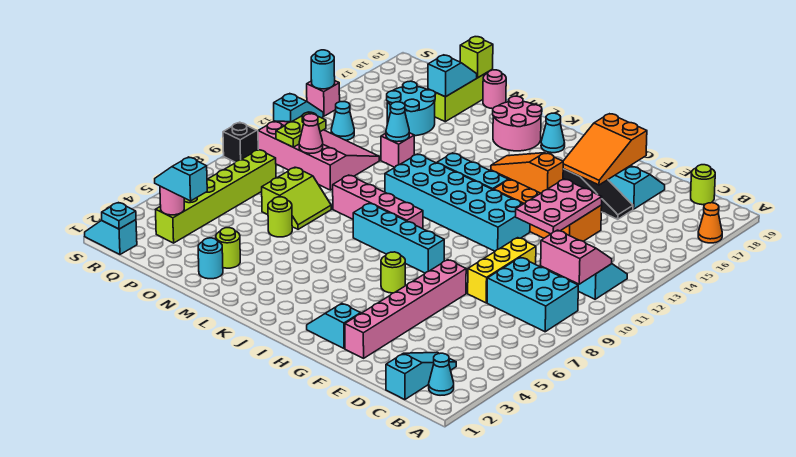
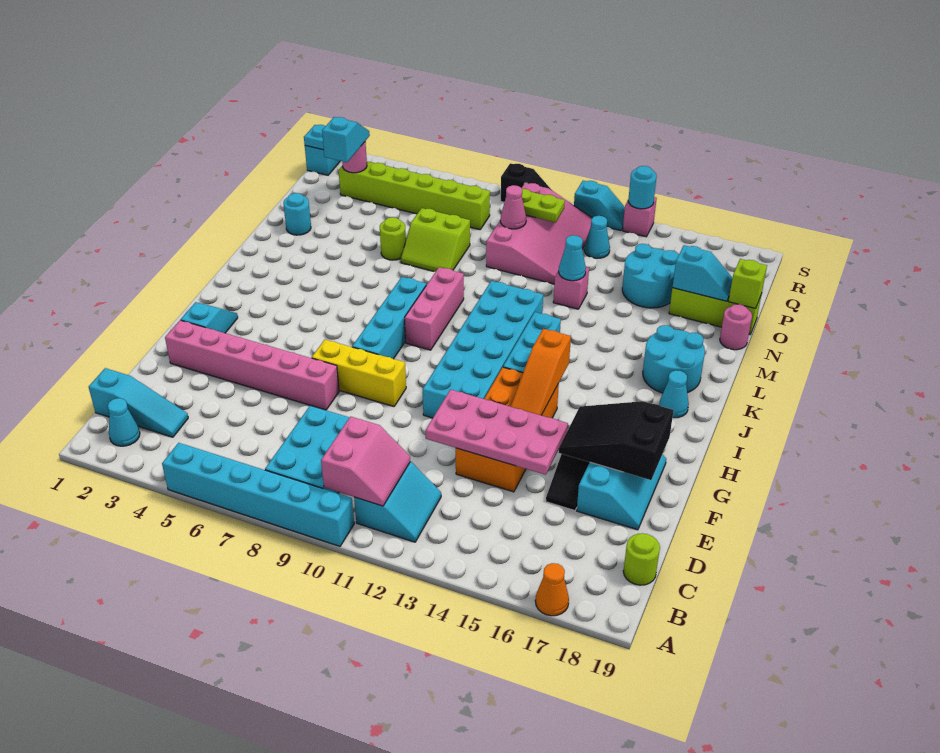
none -> cyan brick A5:A10 level 1
yellow brick E8:E10 level 1 -> yellow brick G7:G9 level 1
pink plate E12:F14 level 2 -> pink plate E12:F15 level 2
orange slope F16:G18 level 2 top 18 -> black slope F16:G18 level 2 top 18
orange slope G14:I14 level 2 top G -> orange slope G14:I14 level 2 top I
lime round brick H6 level 1 -> none
pink brick J9:M9 level 1 -> pink brick J9:L9 level 1
pink round brick K17:L18 level 1 -> cyan round brick K17:L18 level 1
lime round brick N3 level 1 -> none

